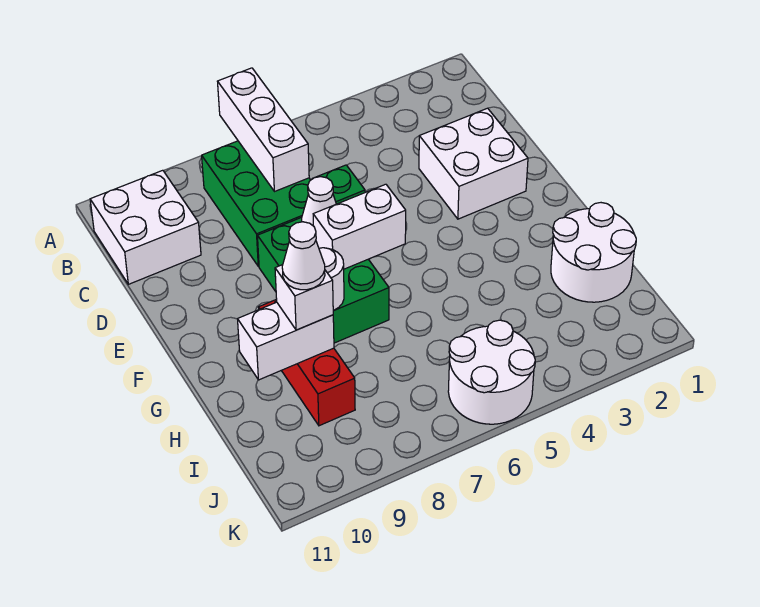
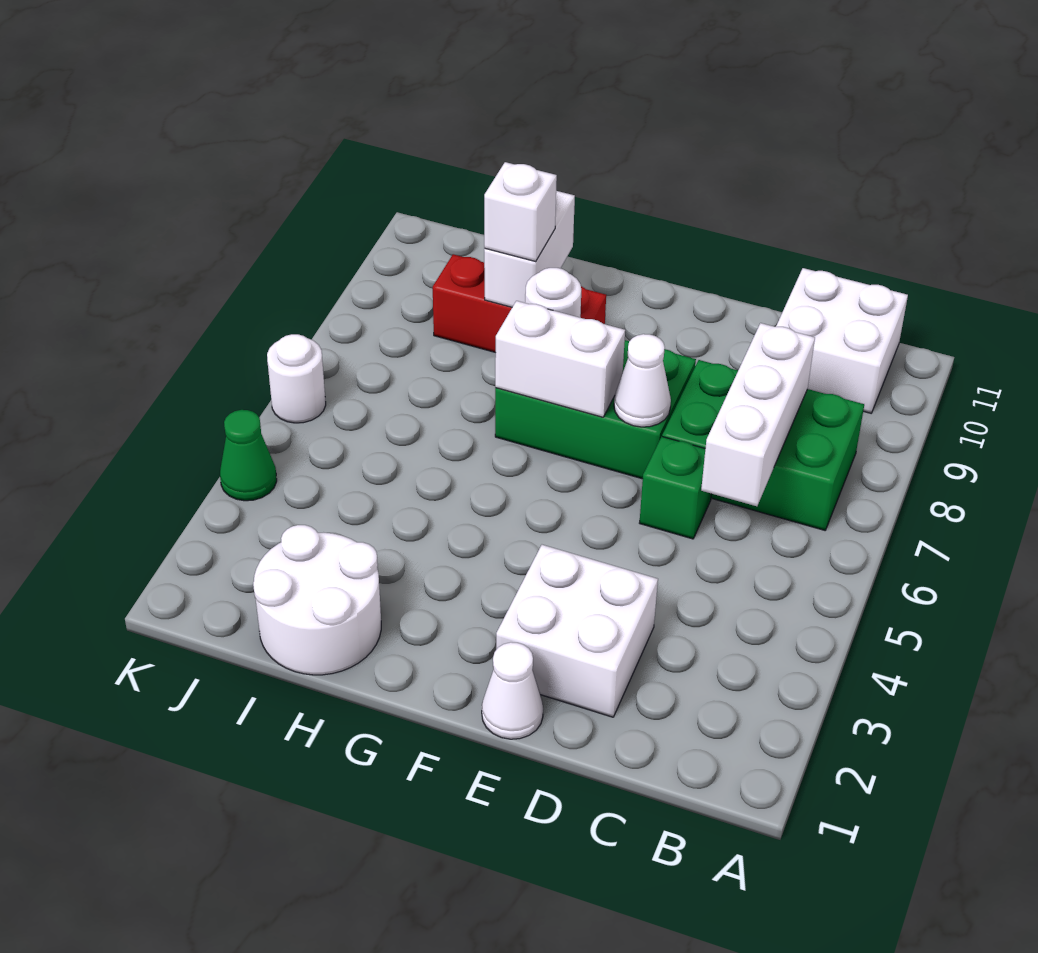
white brick A7:C7 level 2 -> white brick C6:C8 level 2
white brick F6:F7 level 2 -> white brick F7:G7 level 2
white cone H9 level 4 -> white cone E1 level 1
white round brick J5:K6 level 1 -> white round brick K6 level 1
none -> green cone K4 level 1

